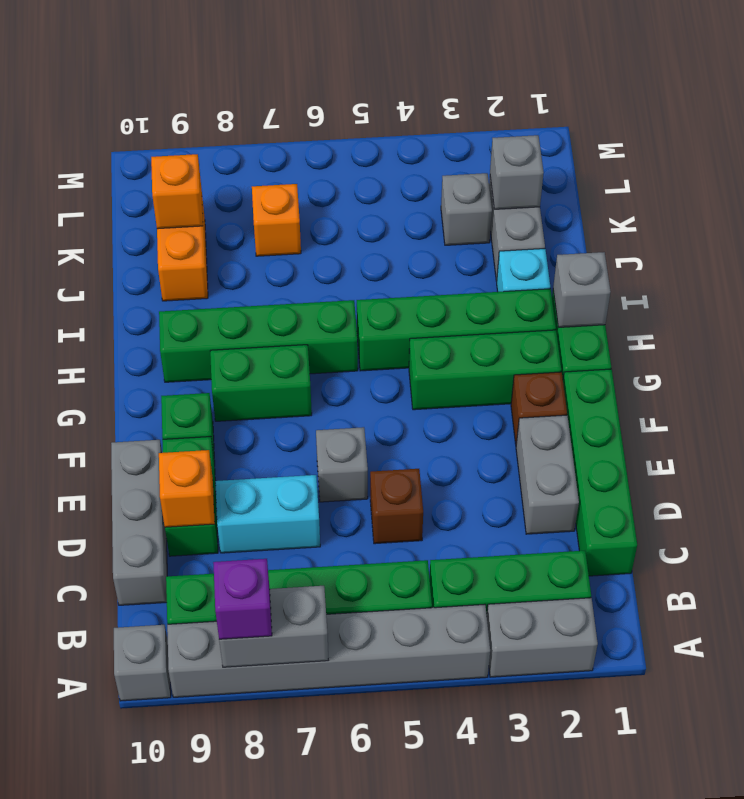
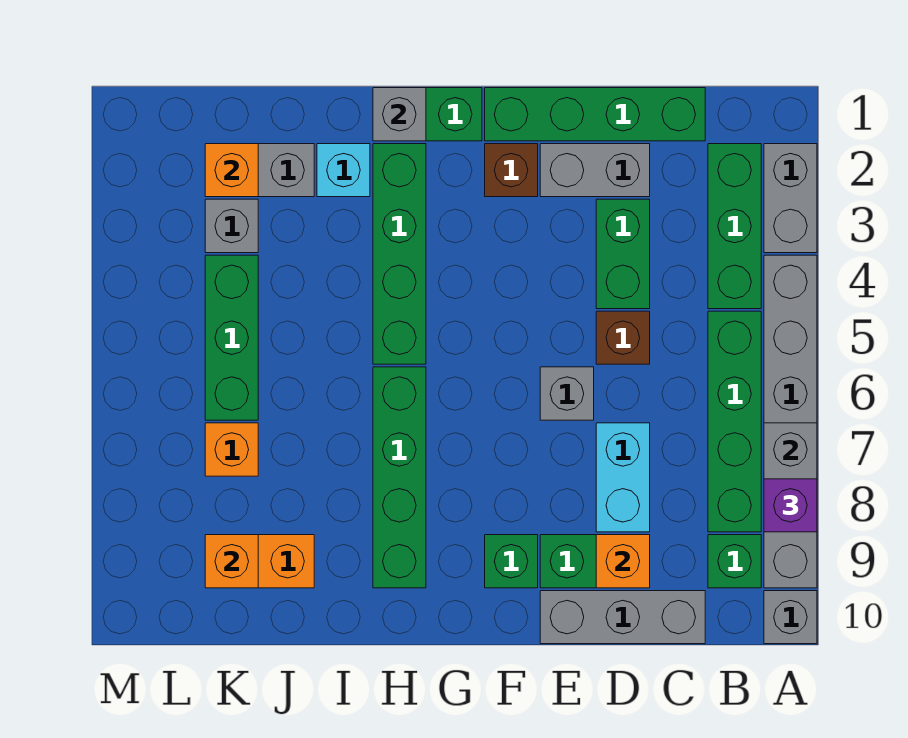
green brick G2:G4 level 1 -> green brick K4:K6 level 1
green brick G7:G8 level 1 -> green brick D3:D4 level 1
grey brick K2 level 2 -> orange brick K2 level 2

